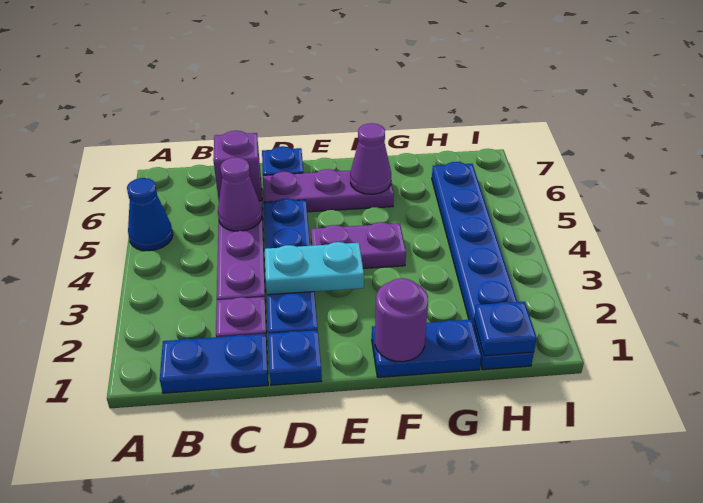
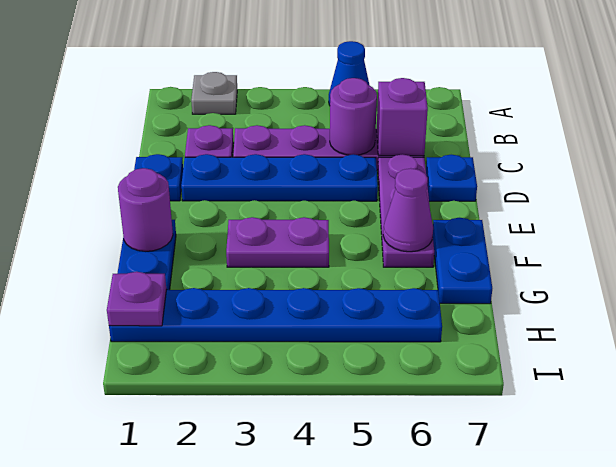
none -> grey plate A2 level 1
blue plate B1:C1 level 1 -> blue plate F7:G7 level 1
purple cone C5 level 2 -> purple round brick C5 level 2
cyan plate D3:E3 level 2 -> none
purple plate E4:F4 level 1 -> purple plate F3:F4 level 1
blue plate H1 level 2 -> purple plate H1 level 2

